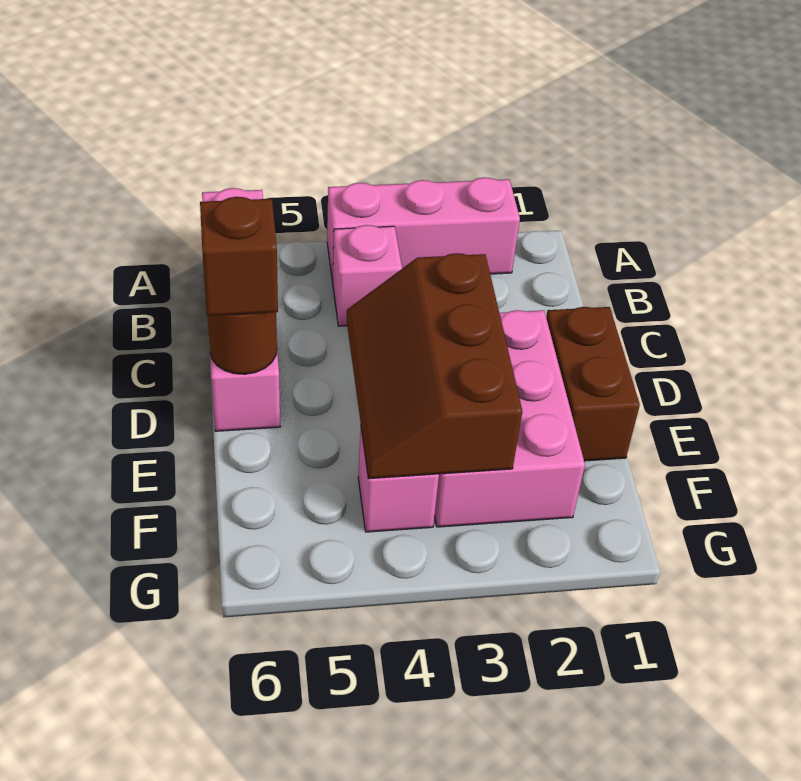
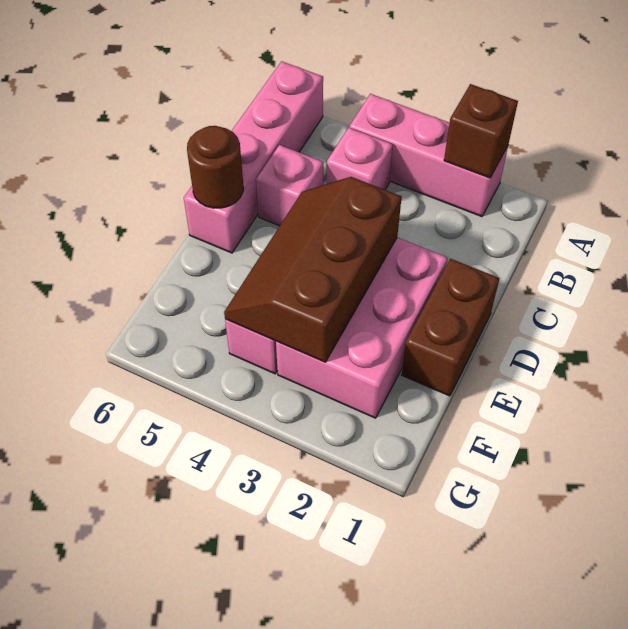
none -> pink brick C5 level 1
brown brick D6 level 3 -> brown brick A2 level 2

